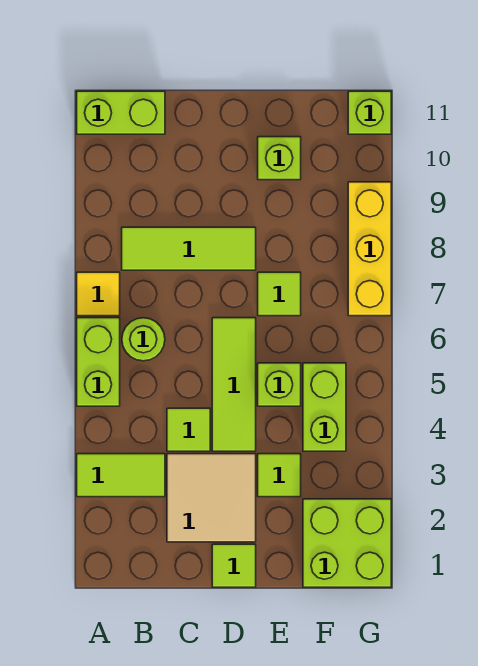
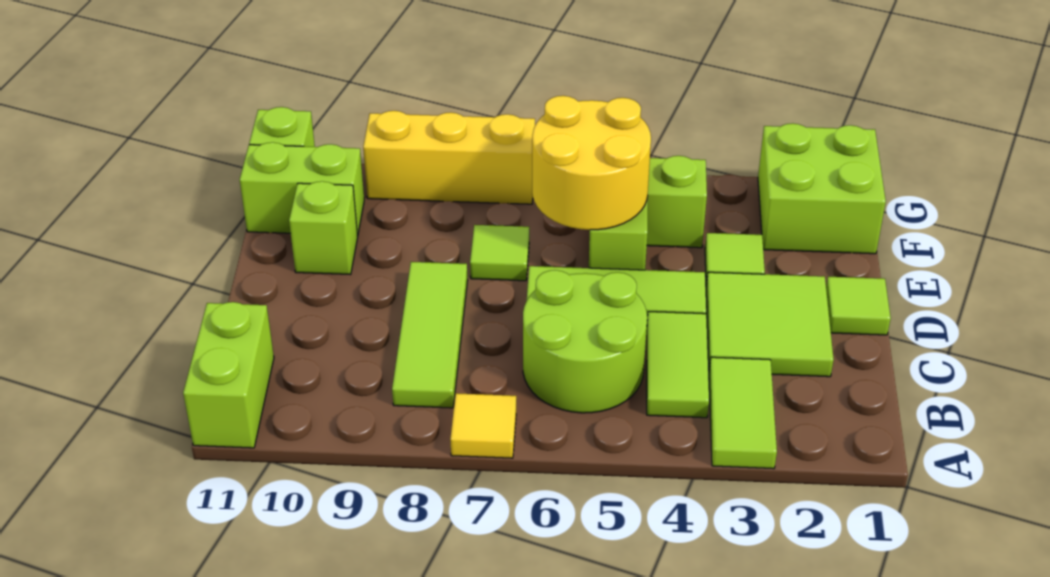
lime brick A5:A6 level 1 -> lime brick F10:F11 level 1
lime round brick B6 level 1 -> lime round brick B5:C6 level 1
tan tile C2:D3 level 1 -> lime tile C2:D3 level 1
lime tile C4 level 1 -> lime tile B4:C4 level 1
none -> yellow round brick E5:F6 level 2

